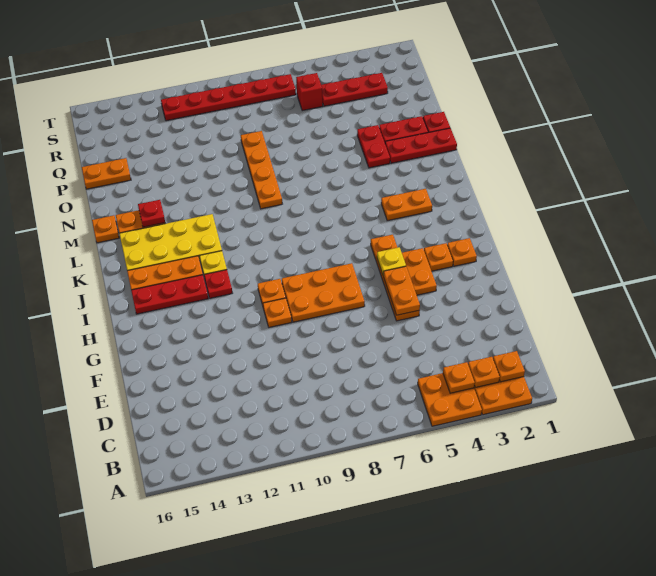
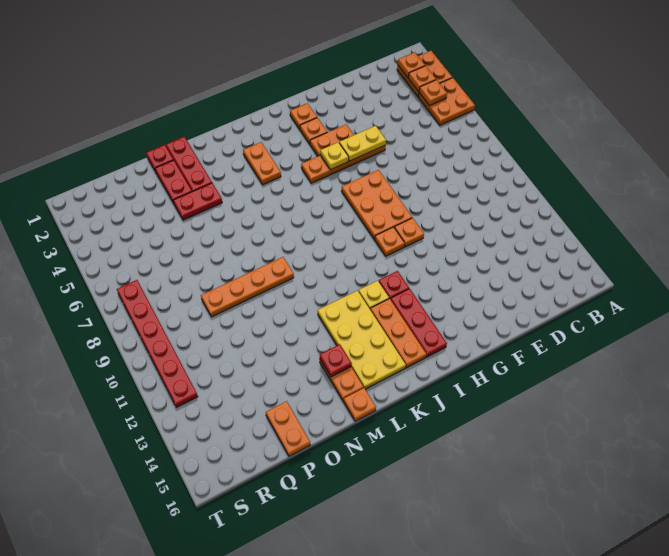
orange plate F5:G5 level 2 -> yellow plate F5:G5 level 2
red plate R3:R5 level 1 -> none
red brick R6 level 1 -> none

